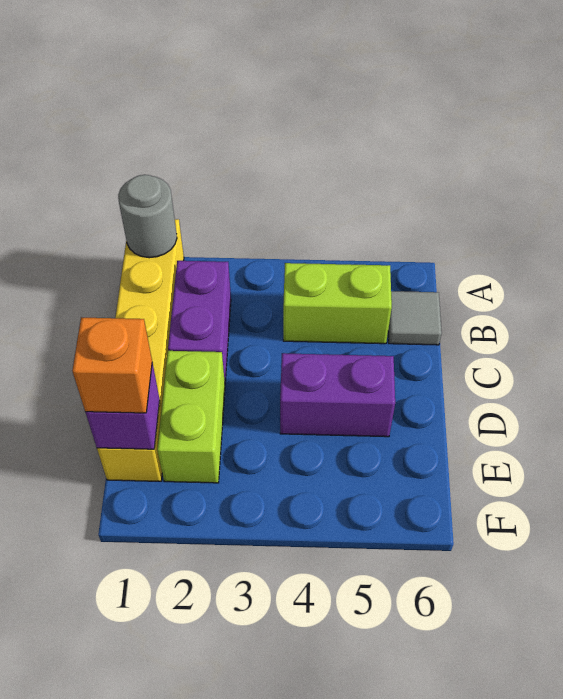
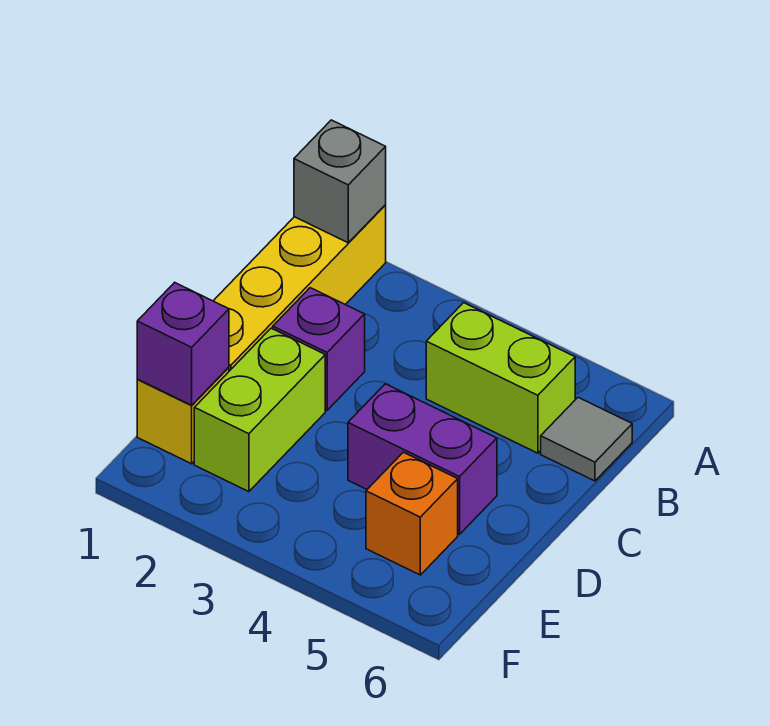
grey round brick A1 level 2 -> grey brick A1 level 2
purple brick B2:C2 level 1 -> purple brick C2 level 1
orange brick E1 level 3 -> orange brick E5 level 1

